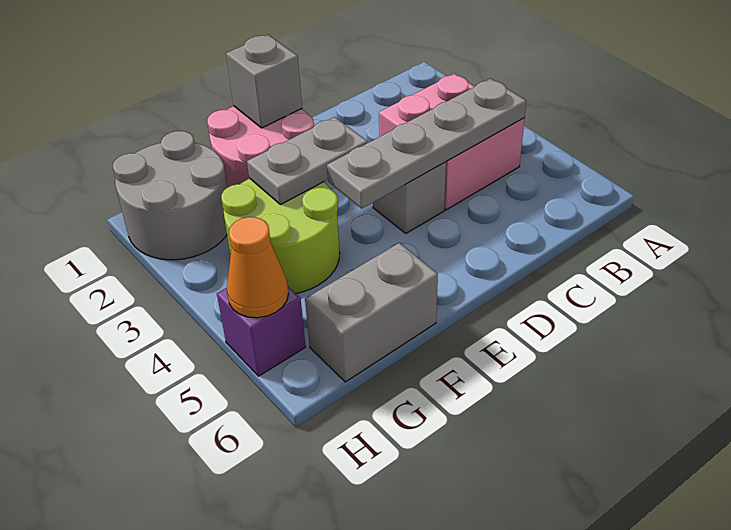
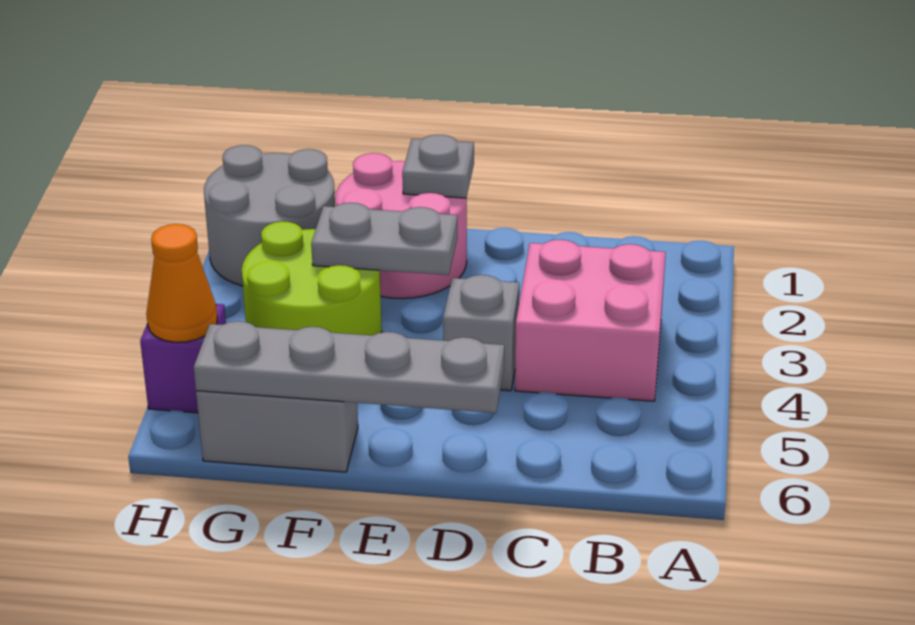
grey plate B4:E4 level 2 -> grey plate D6:G6 level 2
grey brick E1 level 2 -> grey plate E1 level 2

